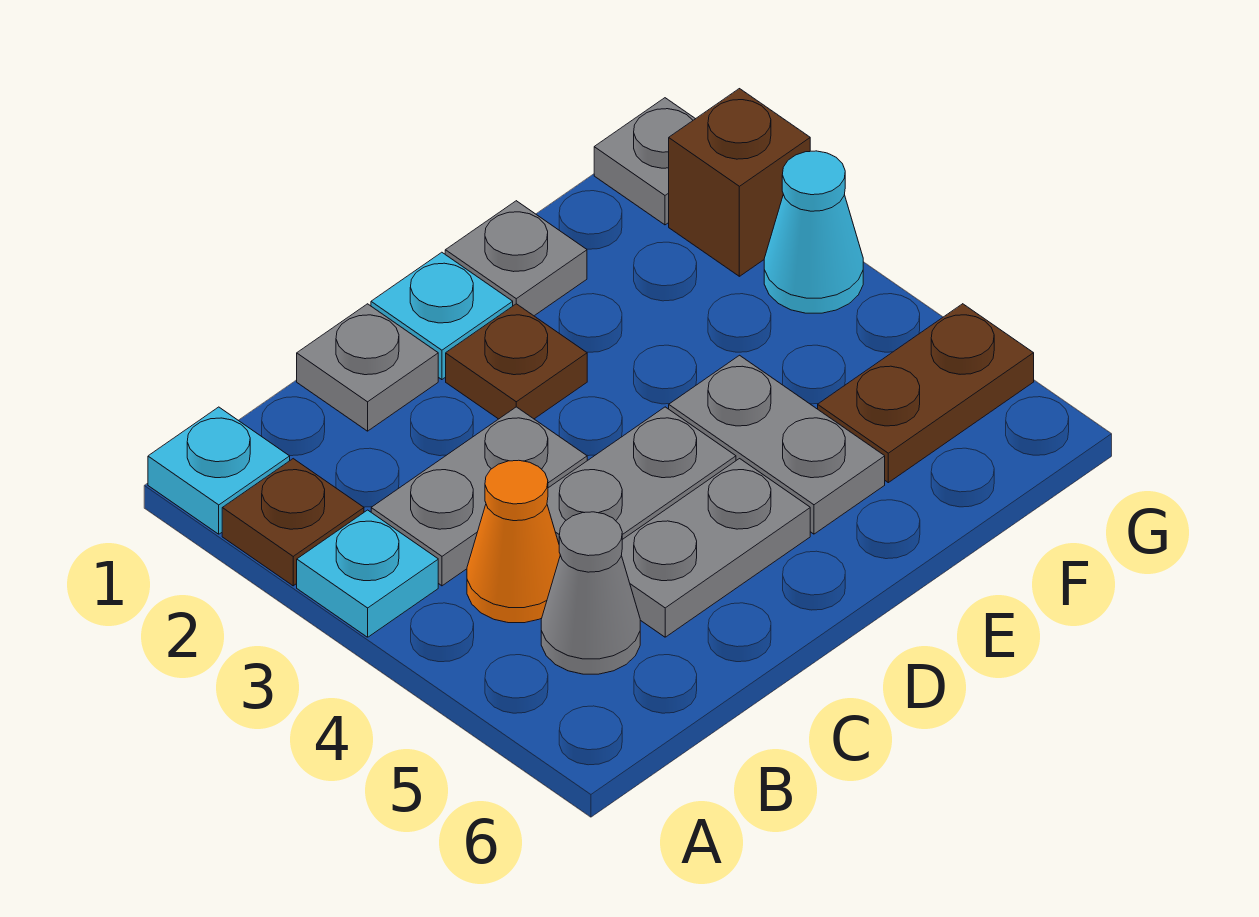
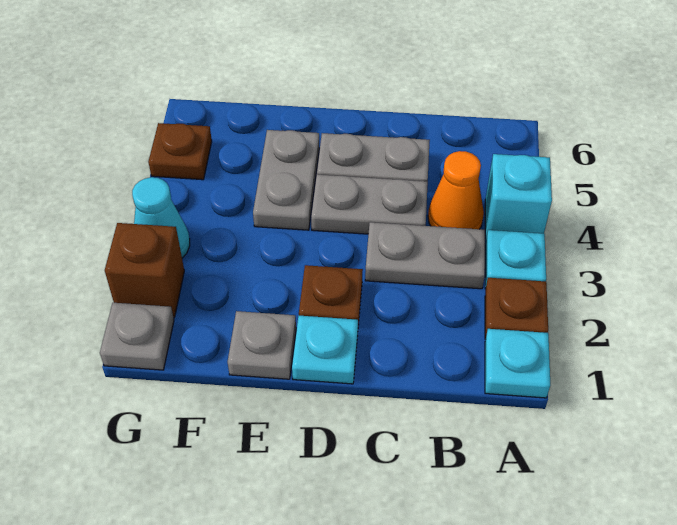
none -> cyan brick A4 level 1
grey cone B5 level 1 -> none
grey plate C1 level 1 -> none
brown plate F5:G5 level 1 -> brown plate G5 level 1

